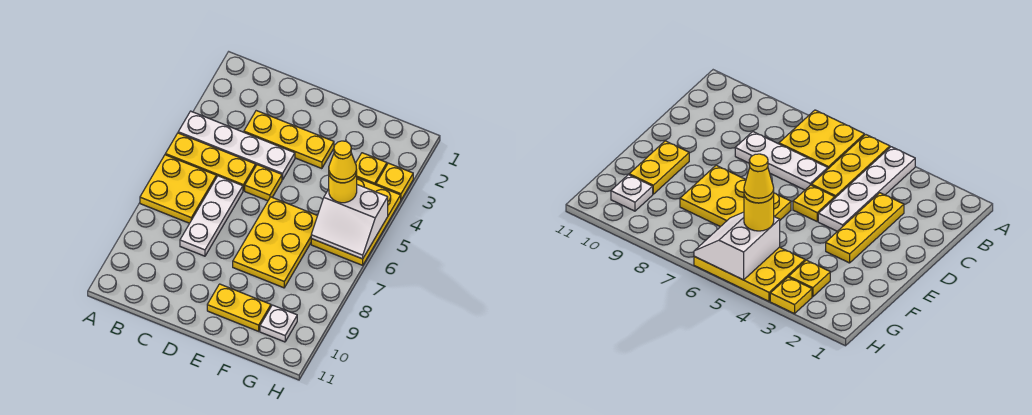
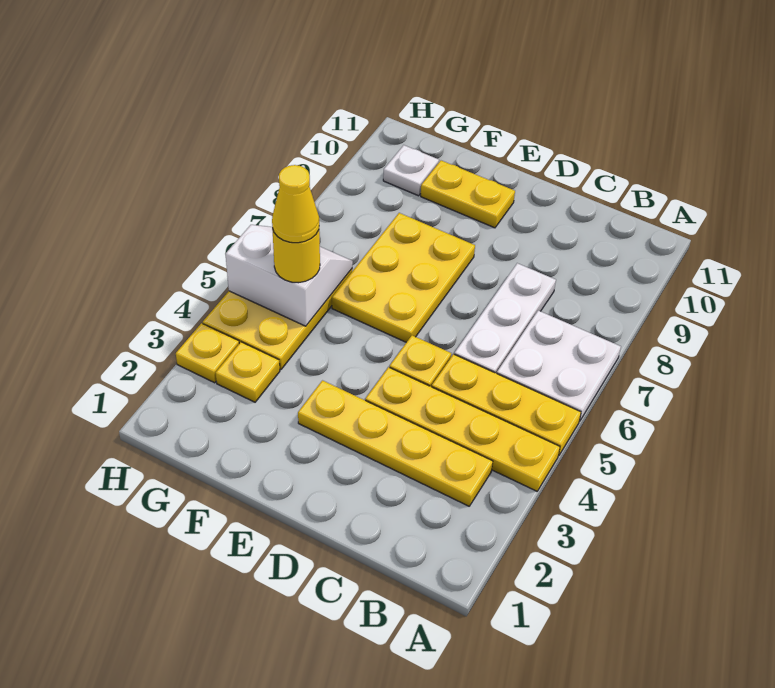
white plate A4:D4 level 1 -> yellow plate A4:D4 level 1
yellow plate A6:B7 level 1 -> white plate A6:B7 level 1
yellow plate C3:E3 level 1 -> yellow plate B3:E3 level 1

